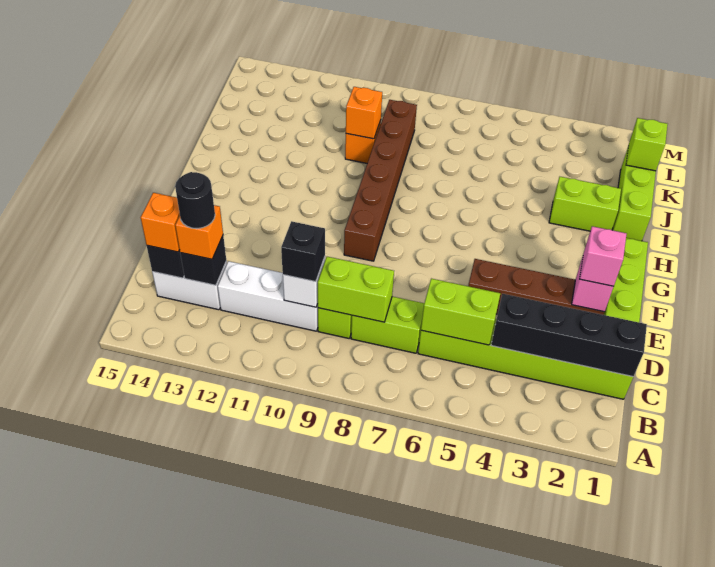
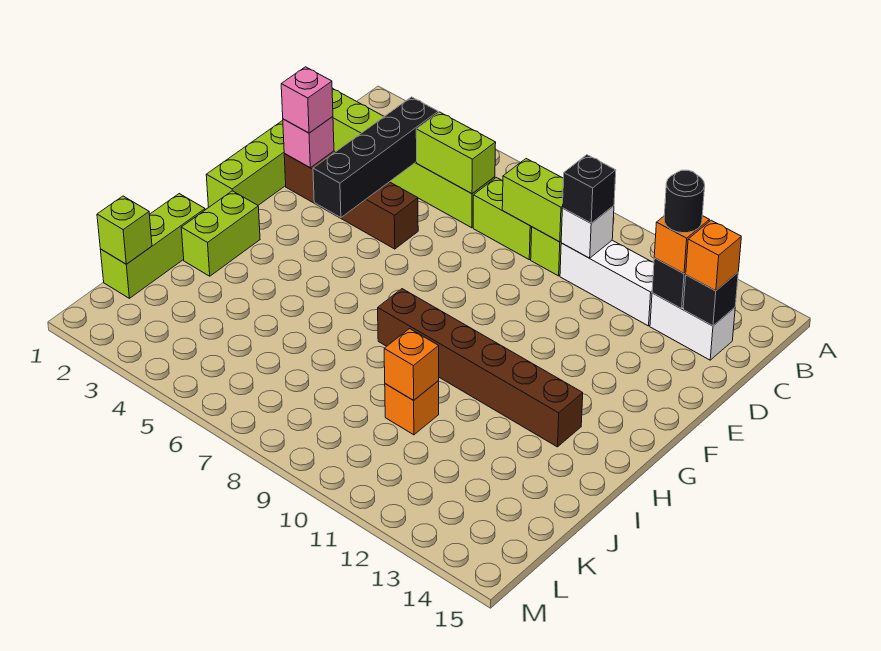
black brick C1:C4 level 2 -> black brick C4:F4 level 2
brown brick F9:K9 level 1 -> brown brick H8:H13 level 1
lime brick I2:I3 level 1 -> lime brick H2:I2 level 1

